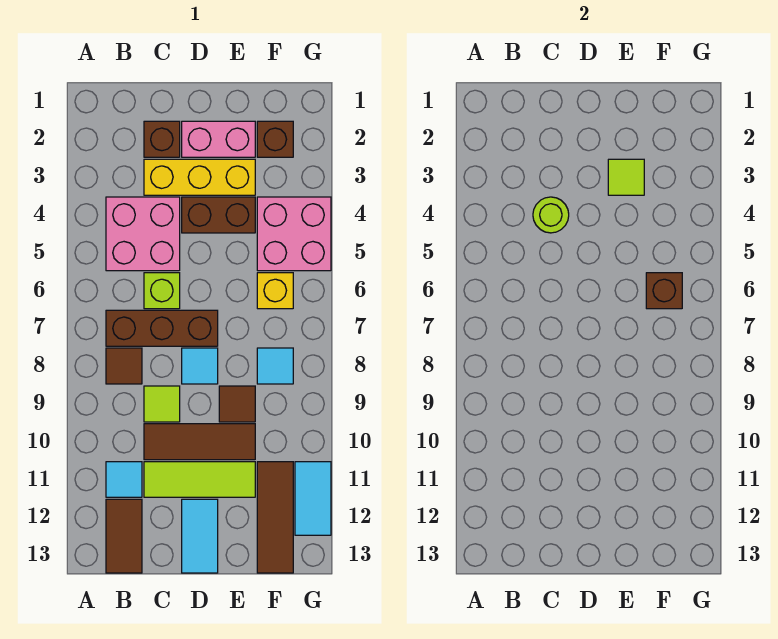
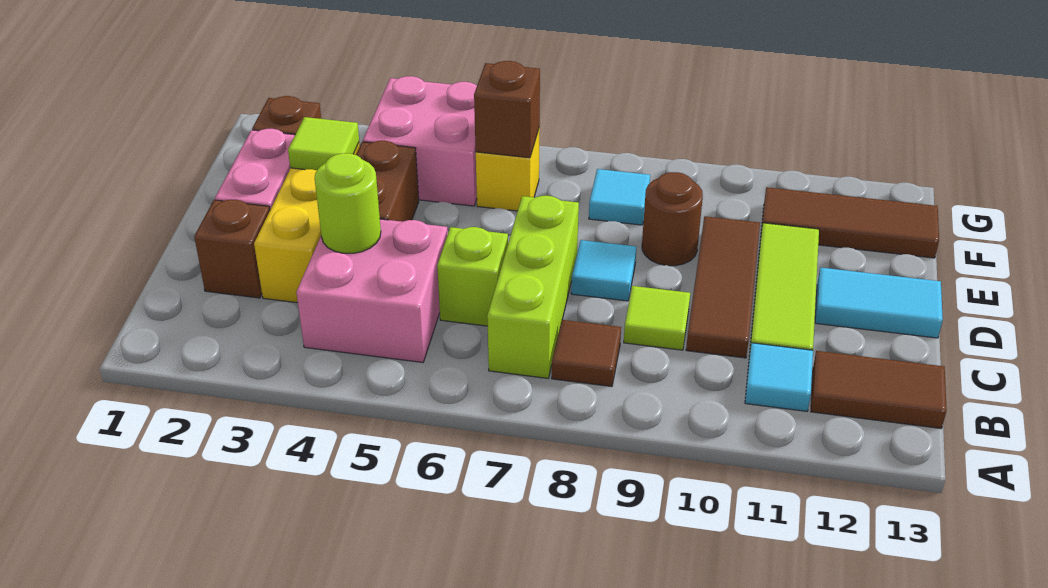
brown brick B7:D7 level 1 -> lime brick B7:D7 level 1
brown tile E9 level 1 -> brown round brick E9 level 1
cyan tile G11:G12 level 1 -> none

